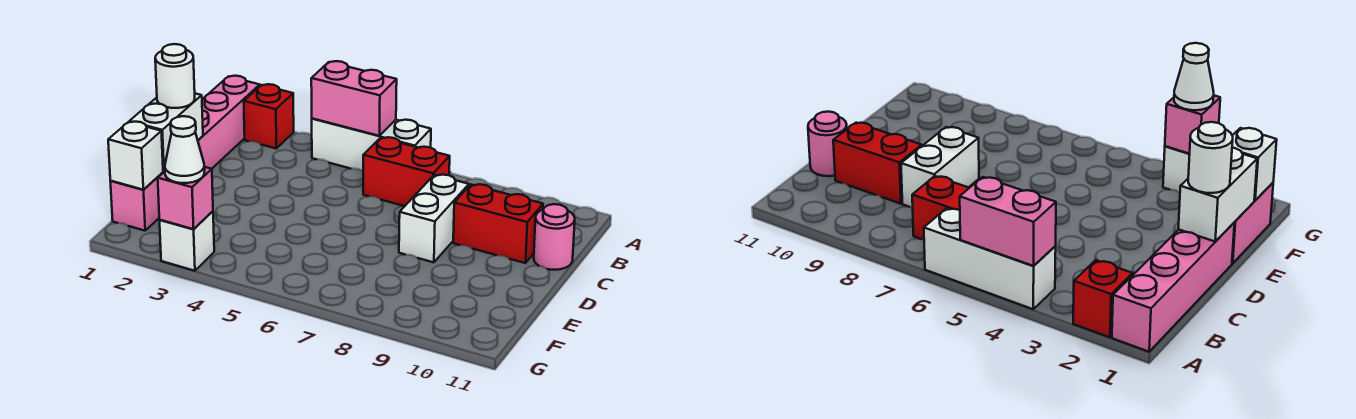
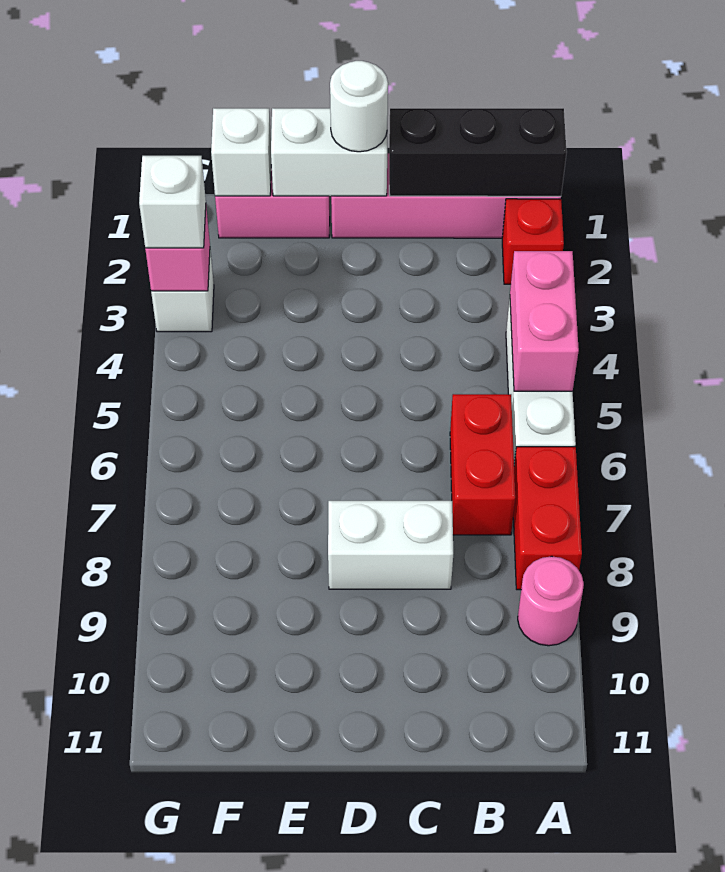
none -> black brick A1:C1 level 2
red brick C9:C10 level 1 -> red brick A7:A8 level 1
pink round brick C11 level 1 -> pink round brick A9 level 1
white cone G3 level 3 -> white brick G3 level 3

